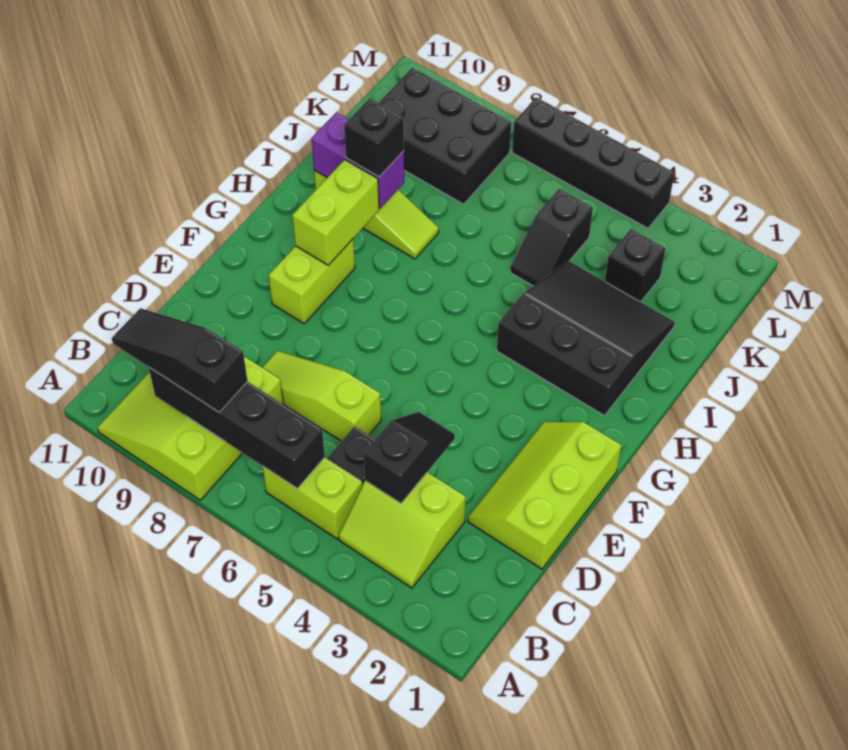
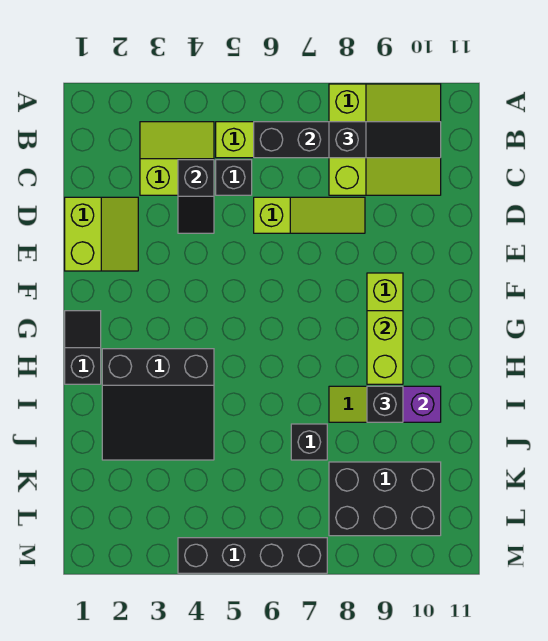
lime slope D1:F2 level 1 top 1 -> lime slope D1:E2 level 1 top 1
black slope J5:K5 level 1 top K -> black slope G1:H1 level 1 top H
black brick K3 level 1 -> black brick J7 level 1

